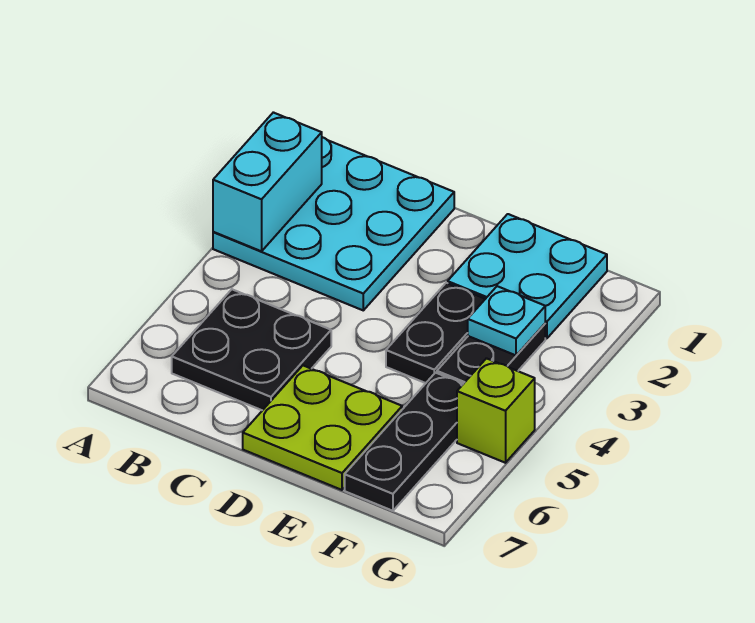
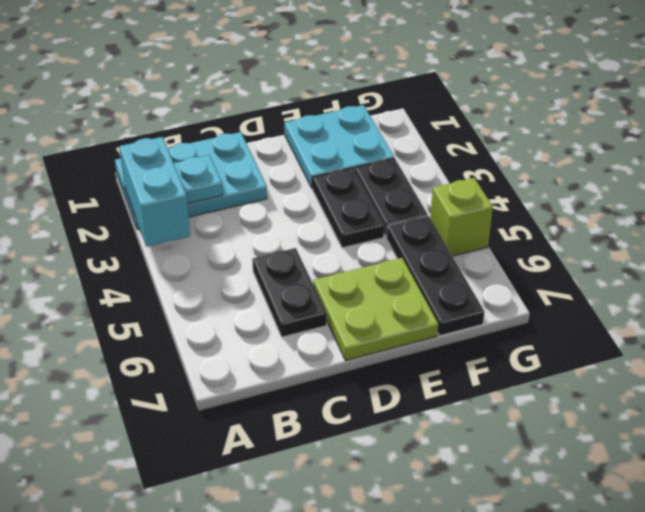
cyan plate A1:C3 level 1 -> cyan plate A1:C2 level 1
black plate B5:C6 level 1 -> black plate C5:C6 level 1
cyan plate F3 level 2 -> cyan plate B2 level 2

